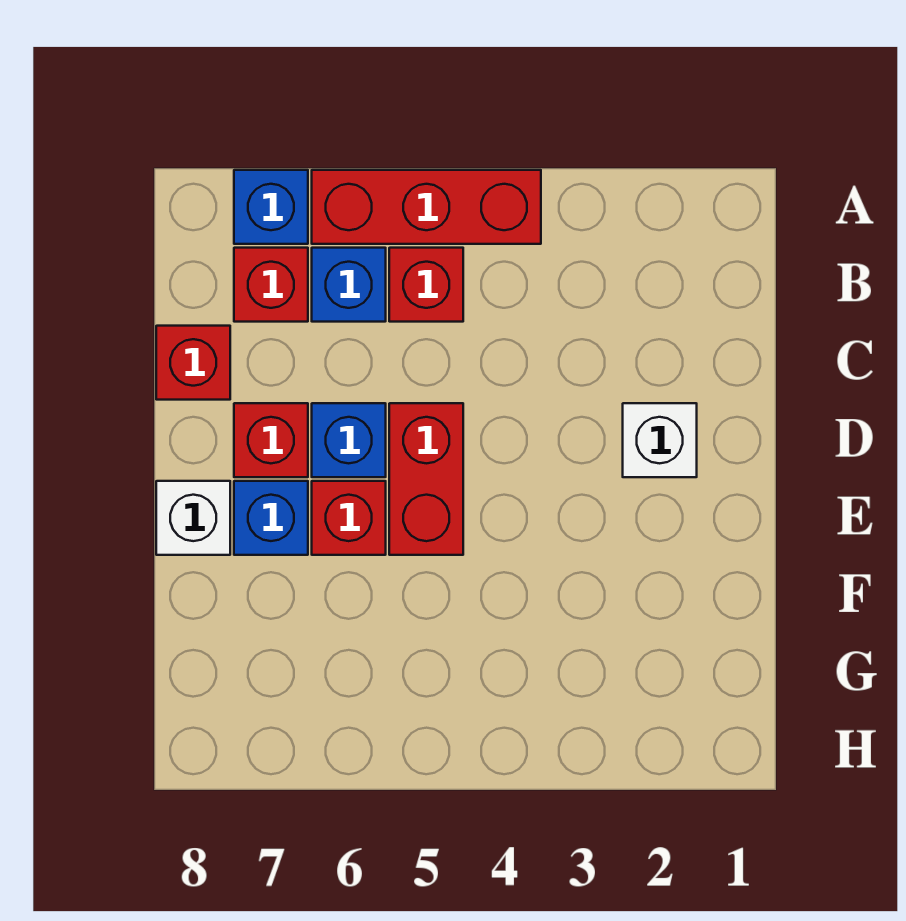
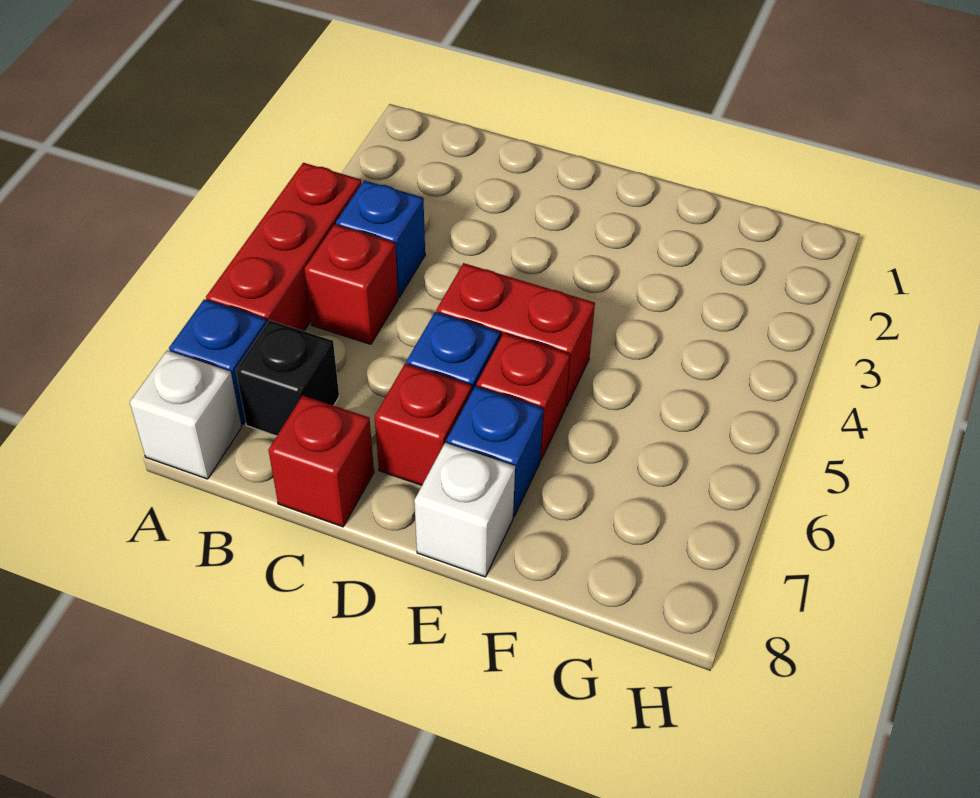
blue brick B6 level 1 -> blue brick B4 level 1
red brick B7 level 1 -> black brick B7 level 1
white brick D2 level 1 -> white brick A8 level 1

